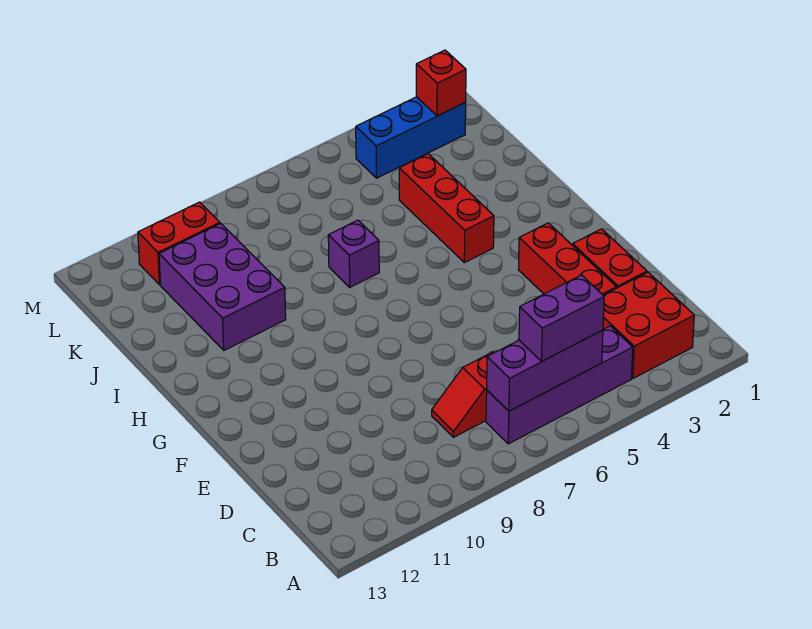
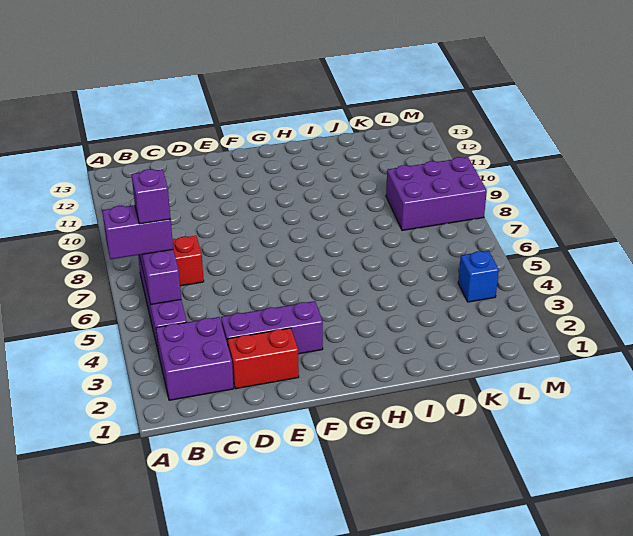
red brick B2:C3 level 1 -> purple brick B2:C3 level 1
purple brick B5:B6 level 3 -> purple brick A6:B6 level 3
red brick D3:F3 level 1 -> purple brick D3:F3 level 1
red brick H4:J4 level 1 -> none
purple brick I7 level 1 -> purple brick B6 level 4
purple brick I10:K11 level 1 -> purple brick K8:M9 level 1
blue brick L2:L4 level 1 -> blue brick L4 level 1
red brick L2 level 2 -> none
red brick L10:L11 level 1 -> none

